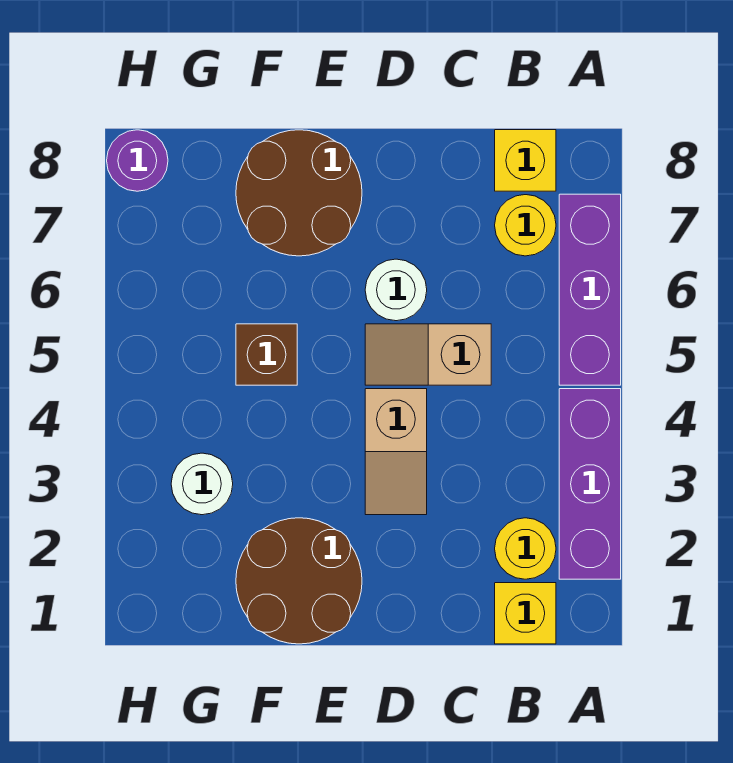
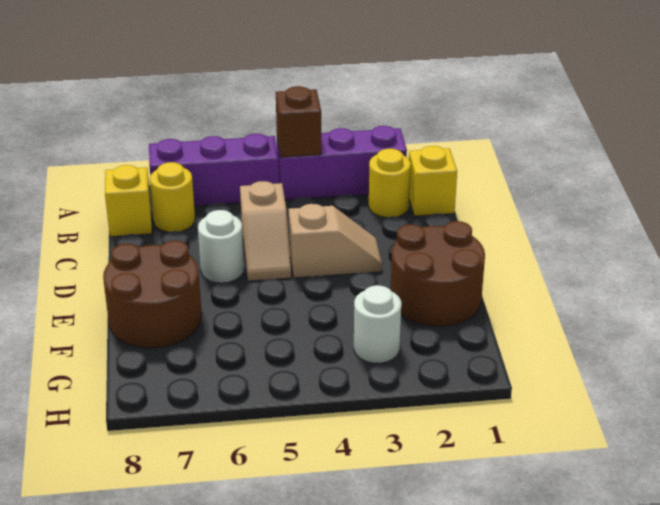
brown brick F5 level 1 -> brown brick A4 level 2
purple round brick H8 level 1 -> none

